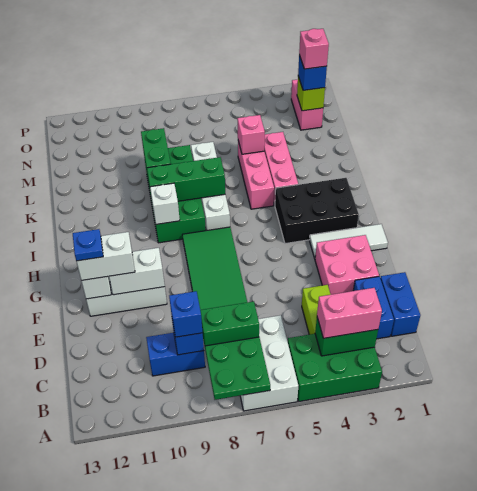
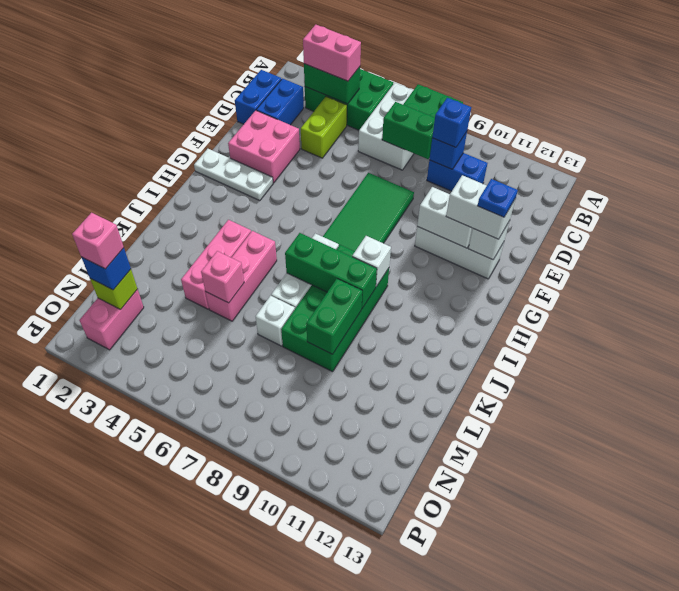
white tile G1:G3 level 1 -> white plate G1:G3 level 1
black brick H2:I4 level 1 -> none

